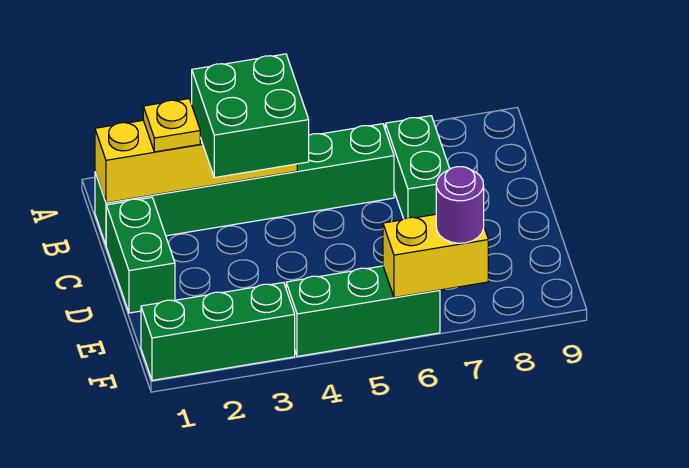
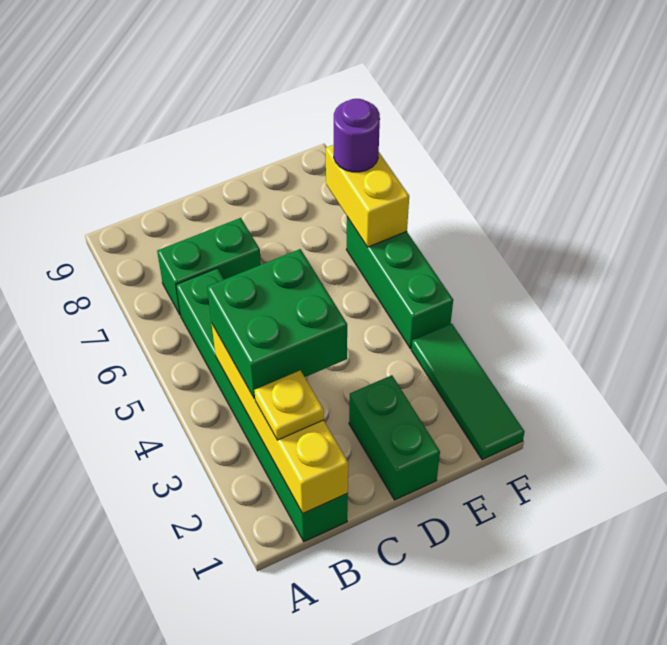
green brick C1:D1 level 1 -> green brick D1:D2 level 1
green brick F1:F3 level 1 -> green tile F1:F3 level 1

